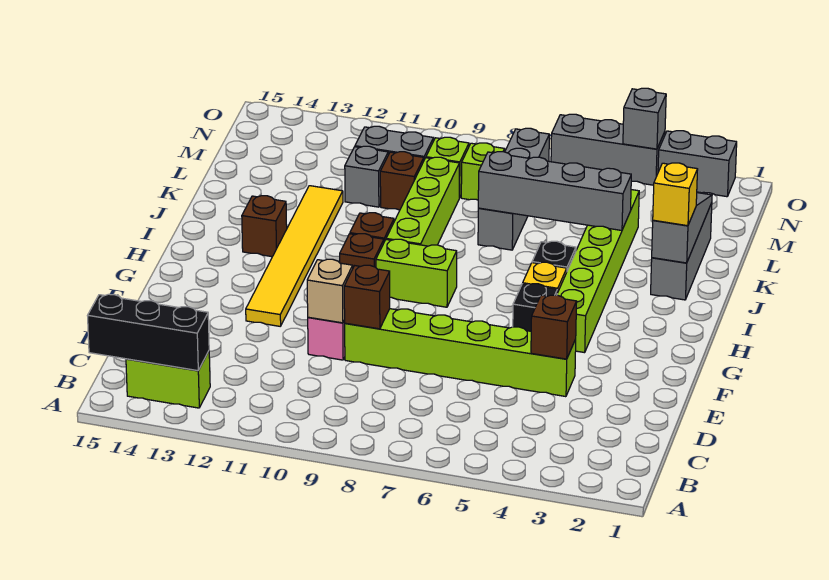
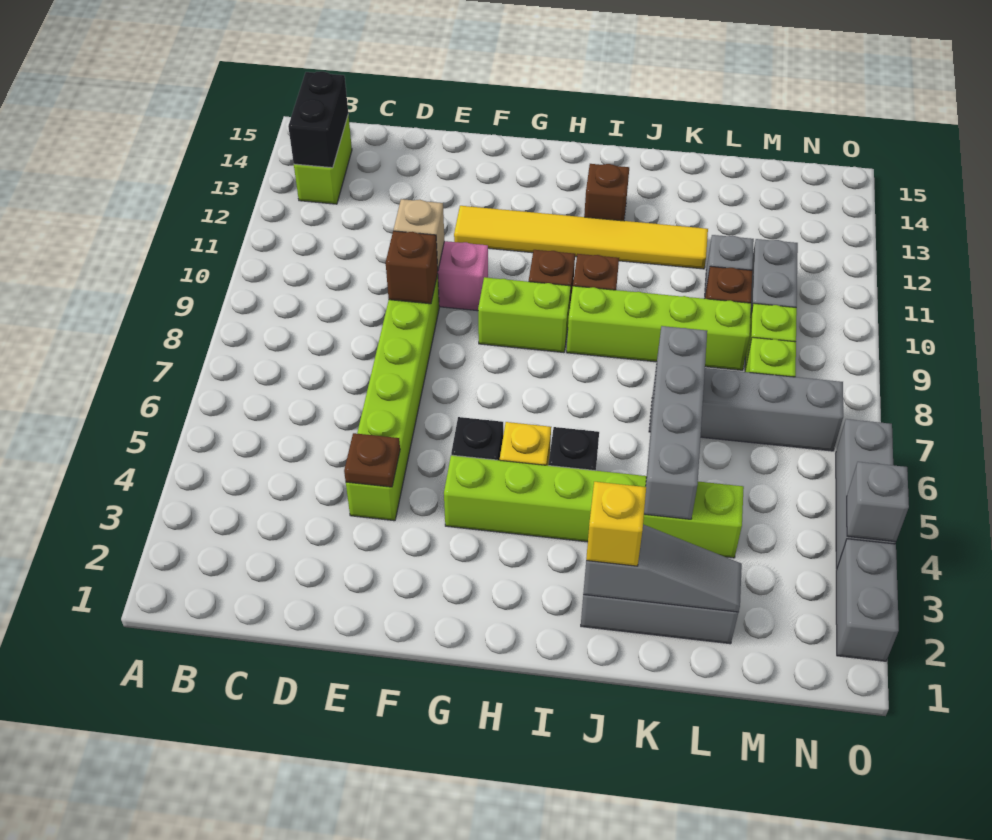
black brick B13:B15 level 2 -> black brick B13:B14 level 2
brown brick E4 level 2 -> brown plate E4 level 2
lime brick H8:H9 level 1 -> lime brick G9:H9 level 1

